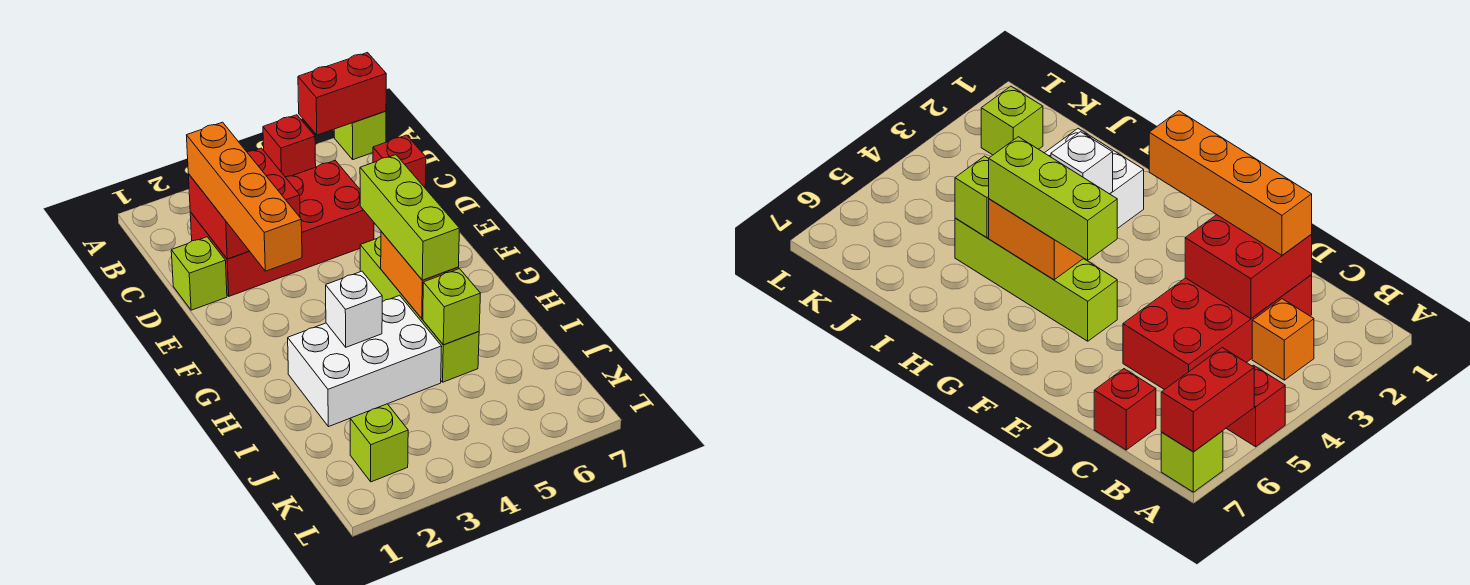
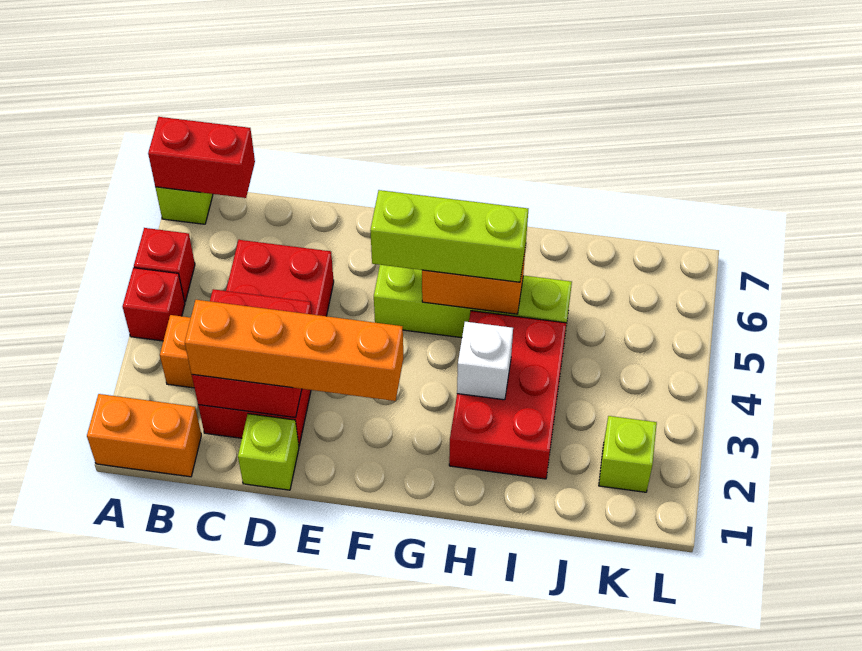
none -> orange brick A1:B1 level 1
red brick A6:A7 level 2 -> red brick A7:B7 level 2
red brick C7 level 1 -> red brick A4 level 1
white brick H2:I4 level 1 -> red brick H2:I4 level 1
lime brick I5 level 2 -> none

